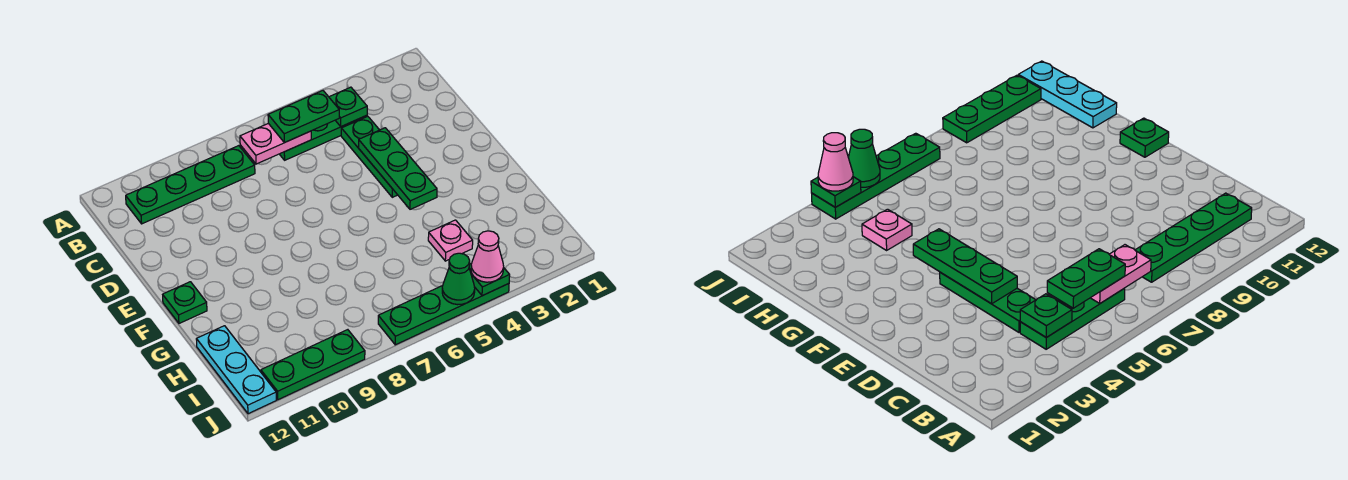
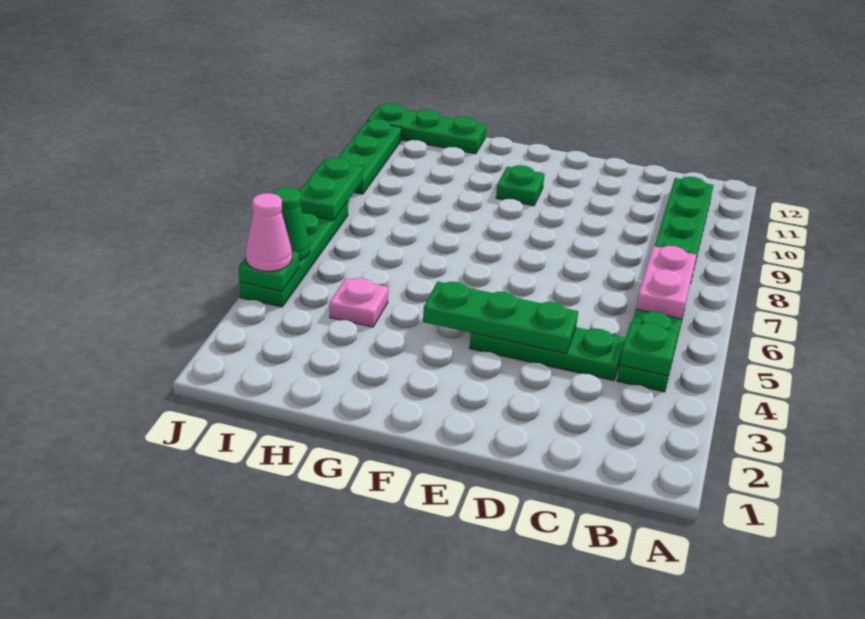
green plate B5:B6 level 3 -> green plate J7:J8 level 2
green plate F12 level 1 -> green plate F10 level 1
cyan plate H12:J12 level 1 -> green plate H12:J12 level 1

